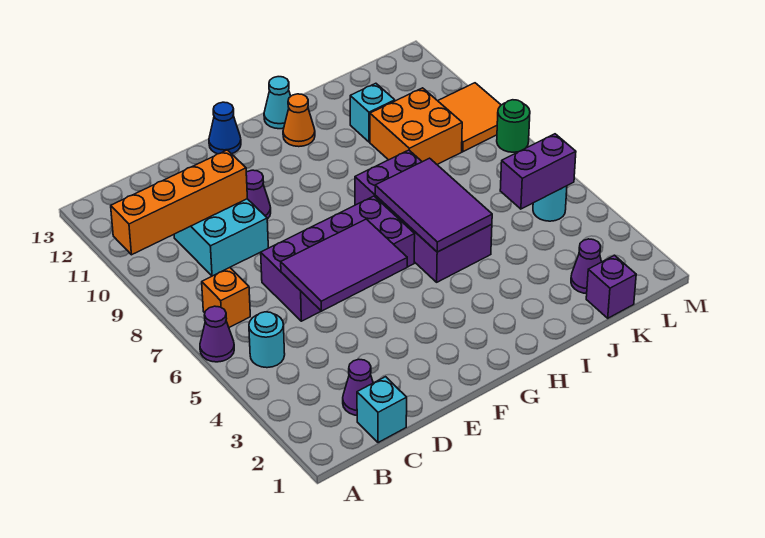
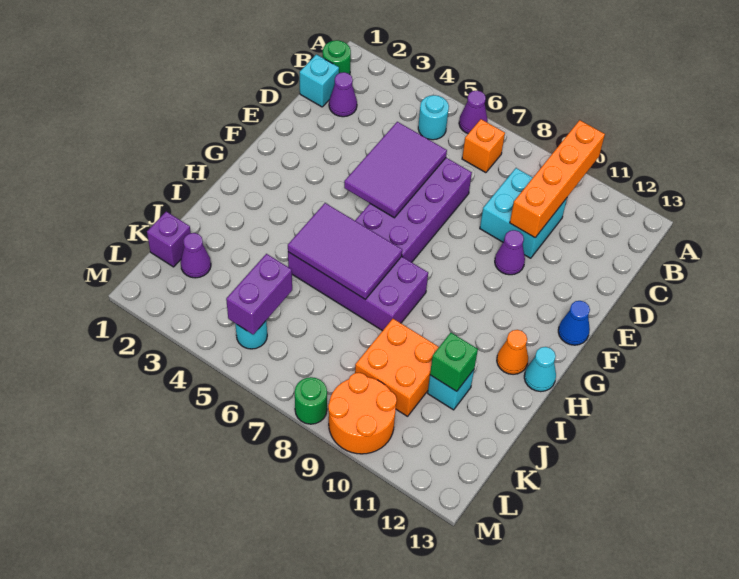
none -> green round brick B1 level 1
none -> green brick J11 level 2
orange tile L9:M10 level 1 -> orange round brick L9:M10 level 1

